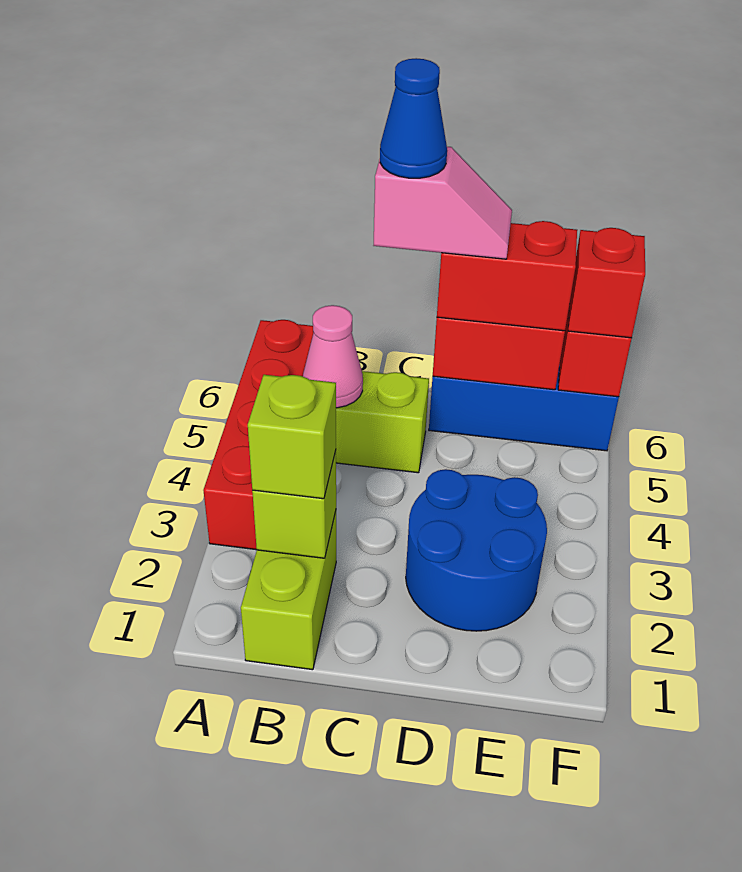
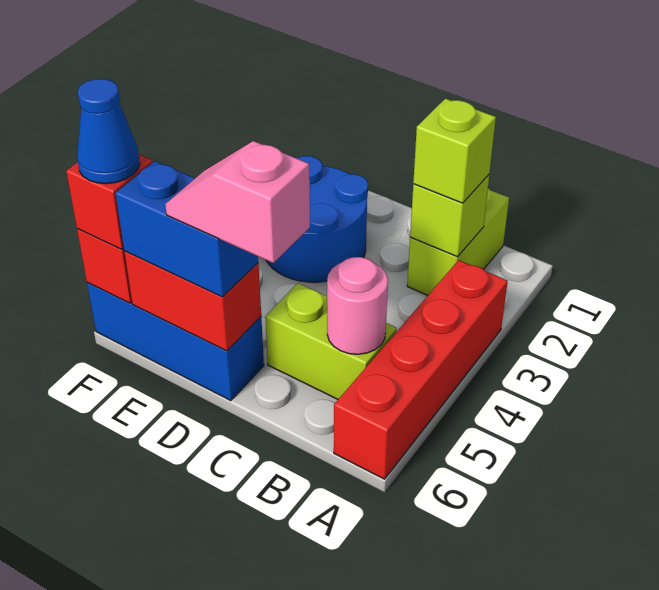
pink cone B5 level 2 -> pink round brick B5 level 2
blue cone C6 level 5 -> blue cone F6 level 4
red brick D6:E6 level 3 -> blue brick D6:E6 level 3

